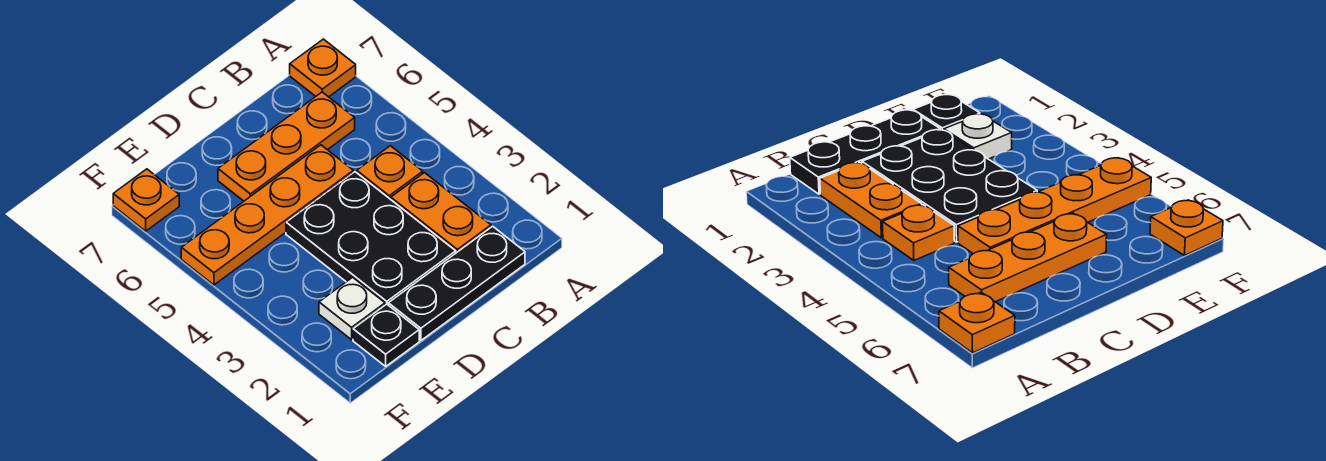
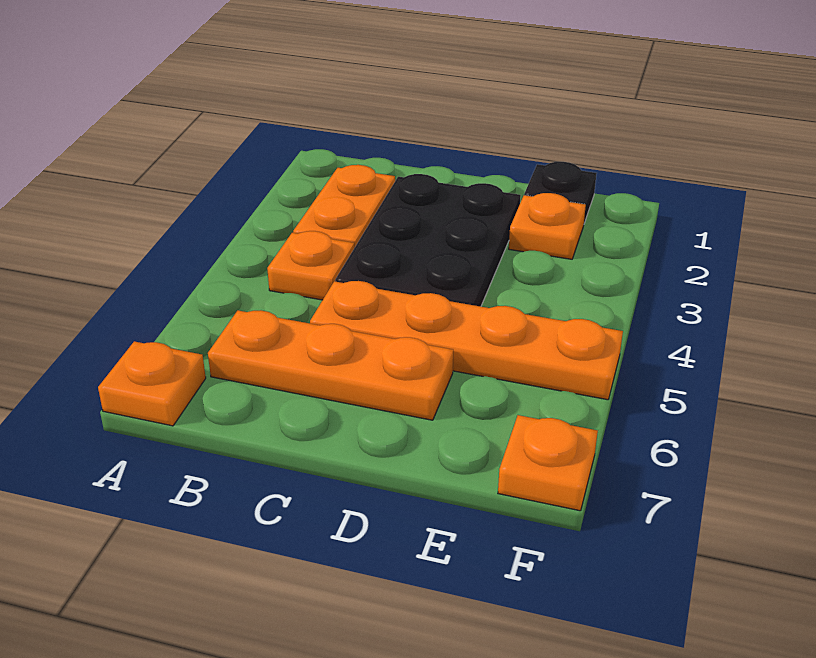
black plate B1:D1 level 1 -> none
white plate E2 level 1 -> orange plate E2 level 1

